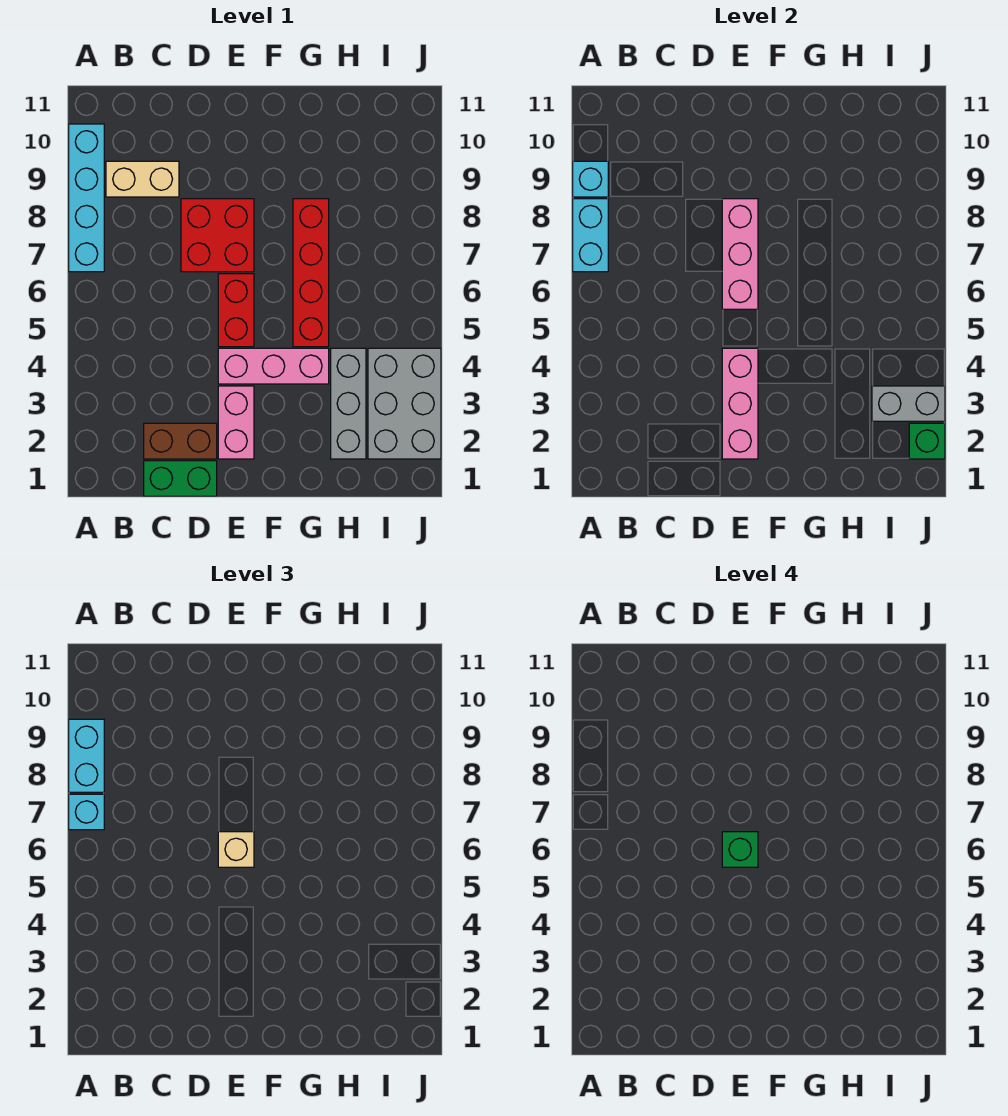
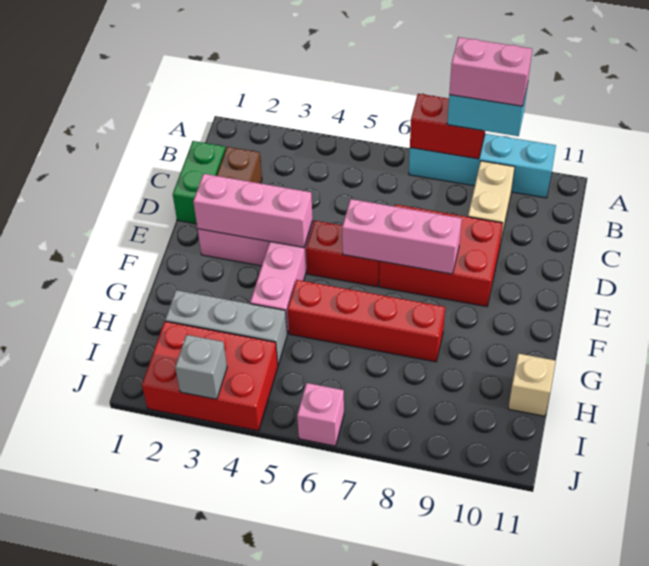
cyan brick A7:A8 level 2 -> red brick A7:A8 level 2
cyan brick A7 level 3 -> none
none -> pink brick A8:A9 level 4
cyan brick A9 level 2 -> none
red brick D7:E8 level 1 -> red brick D7:E9 level 1
tan brick E6 level 3 -> tan brick H11 level 1
green brick E6 level 4 -> none
grey brick I2:J4 level 1 -> red brick I2:J4 level 1
grey brick I3:J3 level 2 -> grey brick J3 level 2
green brick J2 level 2 -> none
none -> pink brick J6 level 1

